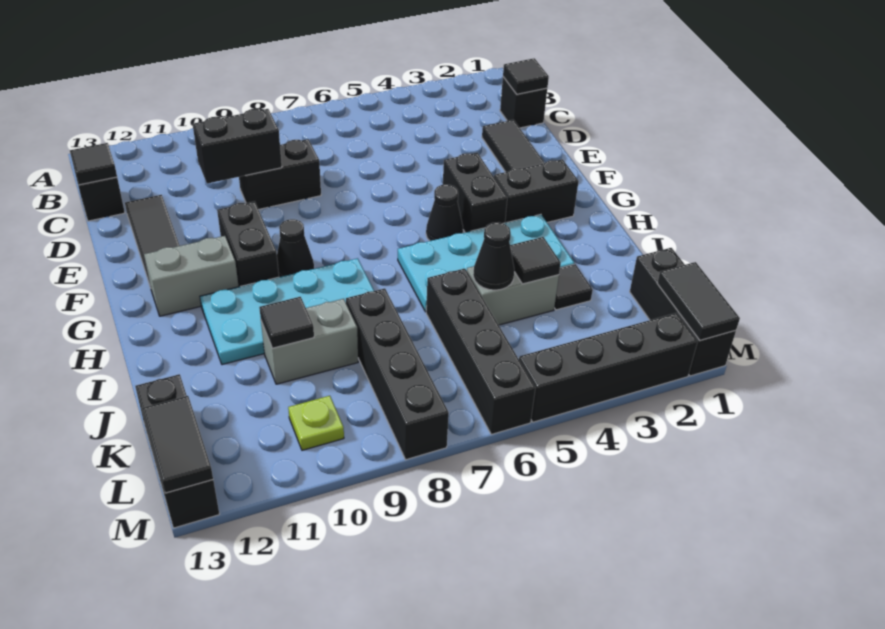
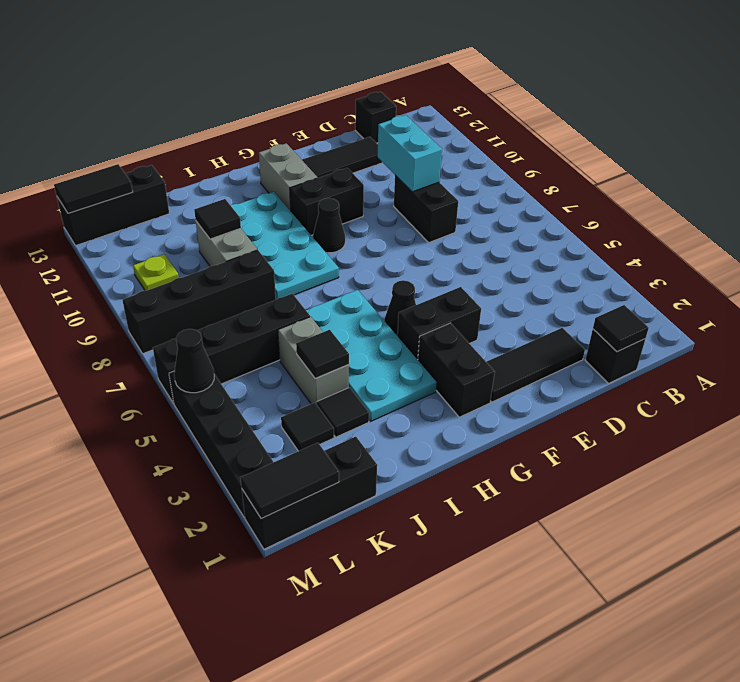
black tile C13 level 2 -> black tile K3 level 1
black brick D9:D10 level 2 -> cyan brick D9:D10 level 2
black cone J5 level 2 -> black cone M5 level 2

